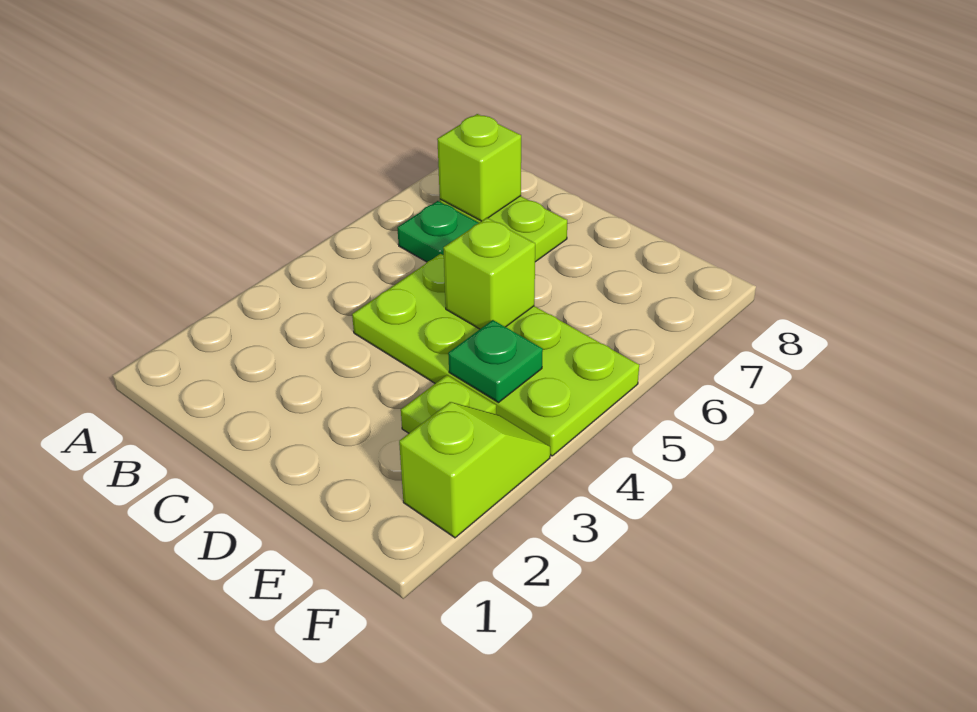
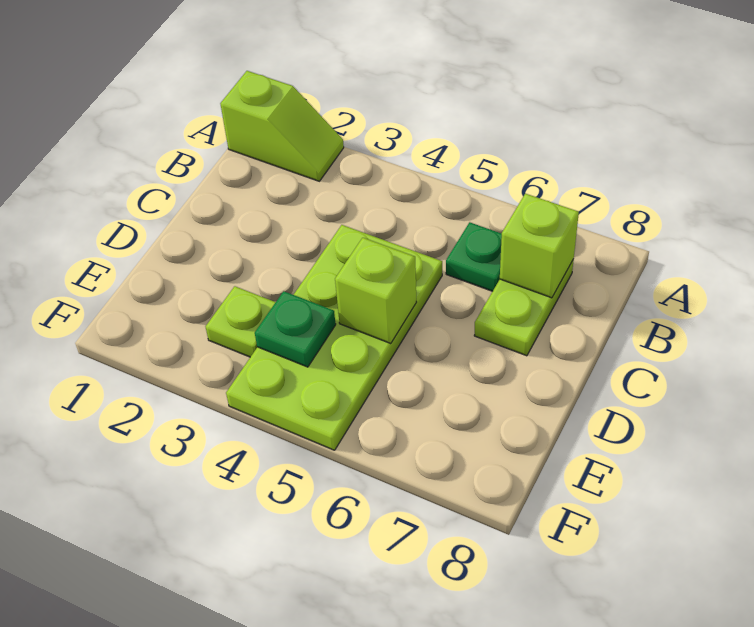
lime slope F2:F3 level 1 top 2 -> lime slope A1:A2 level 1 top 1

